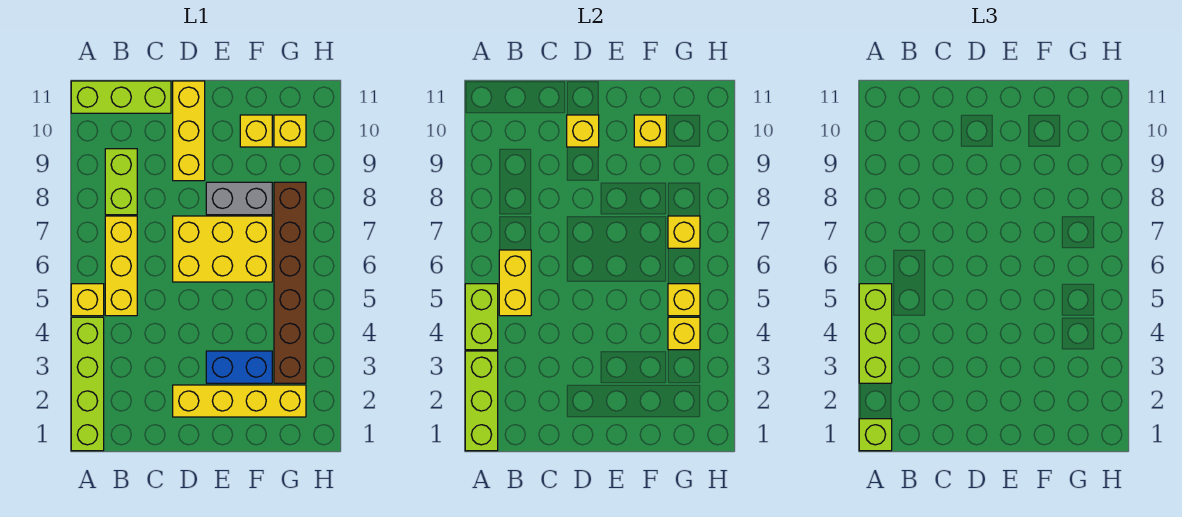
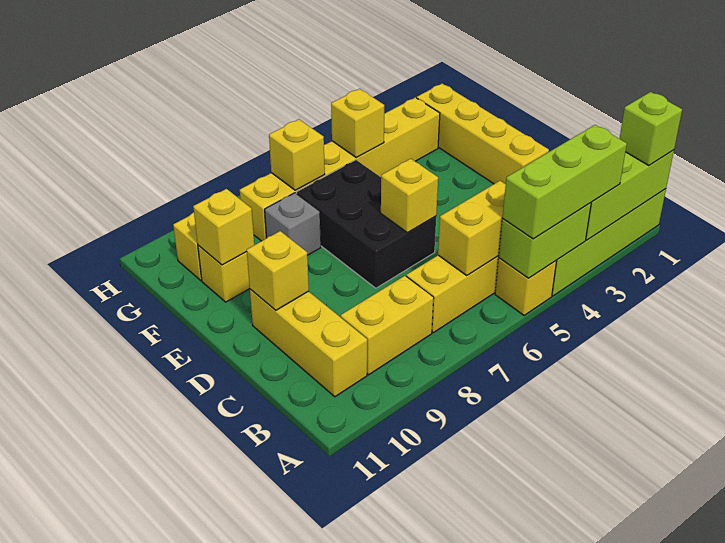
lime brick A11:C11 level 1 -> none
lime brick B8:B9 level 1 -> yellow brick B8:B9 level 1
yellow brick D6:F7 level 1 -> black brick D6:F7 level 1
yellow brick D9:D11 level 1 -> yellow brick B10:D10 level 1
blue brick E3:F3 level 1 -> none
grey brick E8:F8 level 1 -> grey brick F8 level 1
brown brick G3:G8 level 1 -> yellow brick G3:G8 level 1
yellow brick G4 level 2 -> yellow brick D6 level 2

